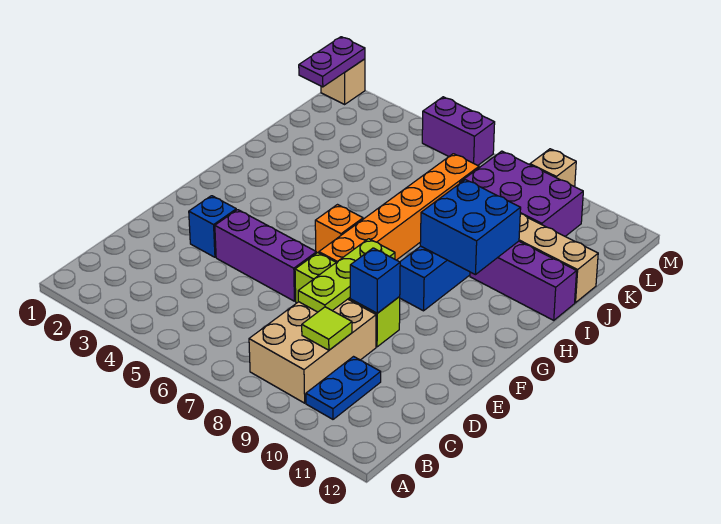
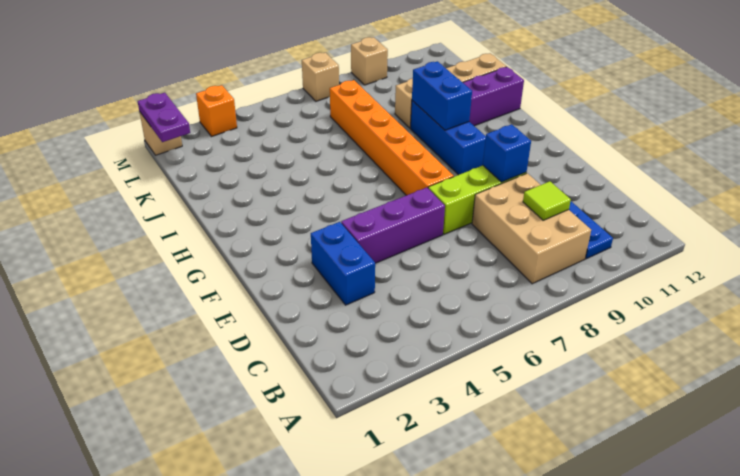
lime plate D8:F8 level 2 -> none
blue brick E3 level 1 -> blue brick D3:E3 level 1
orange brick G6 level 1 -> orange brick M3 level 1
blue brick H9:I10 level 2 -> blue brick H9:I9 level 2
purple brick K8:L10 level 1 -> none
purple brick M5:M6 level 1 -> none
none -> tan brick M7 level 1

